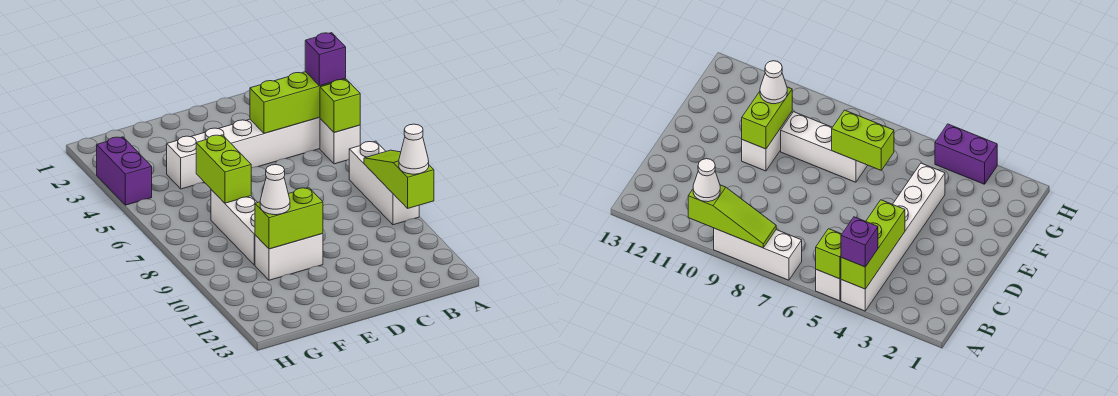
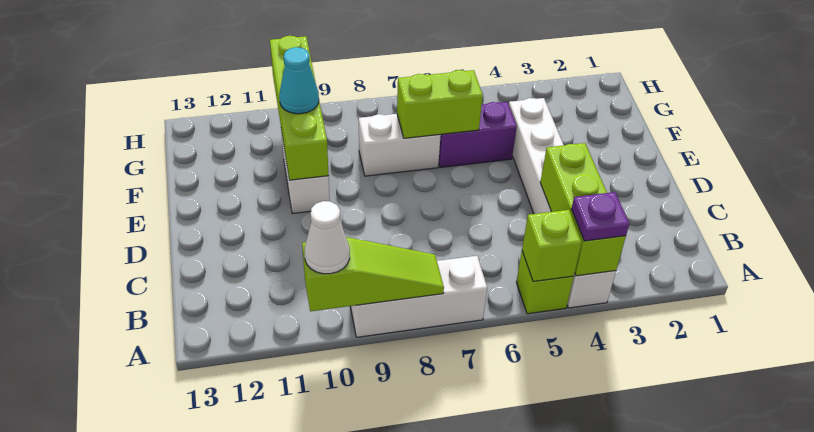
purple brick A4 level 3 -> purple plate A4 level 3
white brick A5 level 1 -> lime brick A5 level 1
lime brick E10:F10 level 2 -> lime brick E10:H10 level 2
white brick F7:F9 level 1 -> white brick F7:F8 level 1
white cone F10 level 3 -> cyan cone F10 level 3
purple brick H3:H4 level 1 -> purple brick F5:F6 level 1

